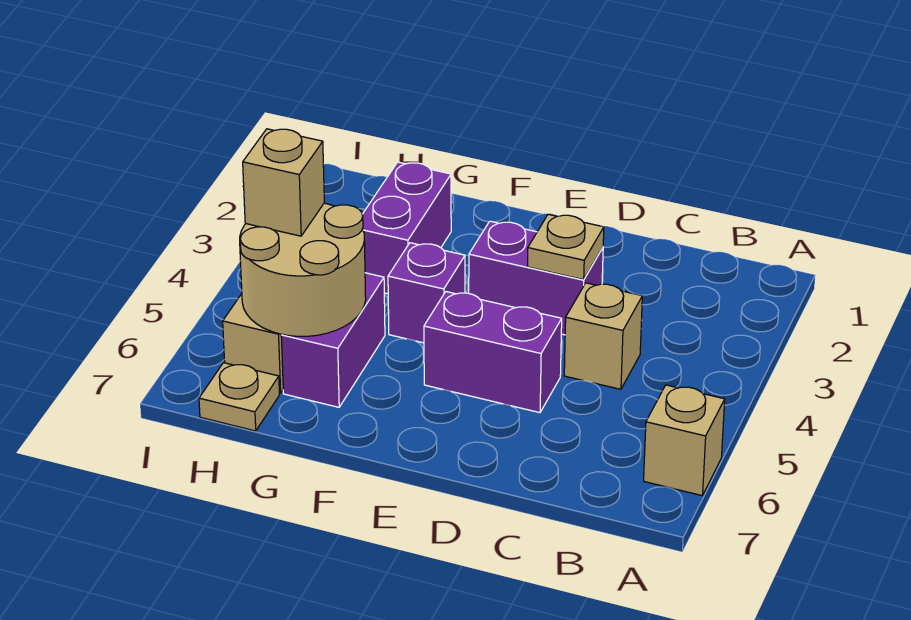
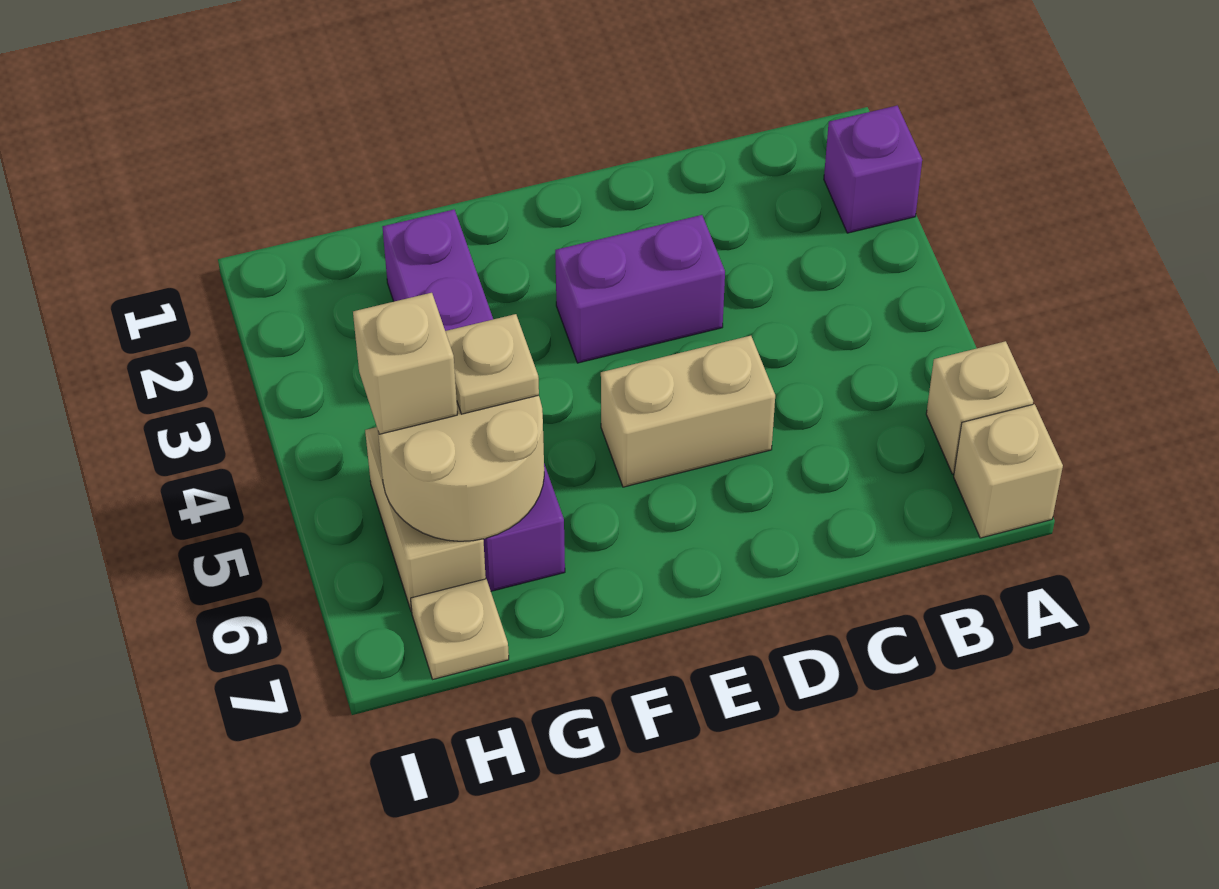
tan brick C4 level 1 -> tan brick A7 level 1
tan plate D3 level 2 -> tan plate G5 level 3
purple brick D5:E5 level 1 -> tan brick D5:E5 level 1
purple brick F4 level 1 -> purple brick A2 level 1

